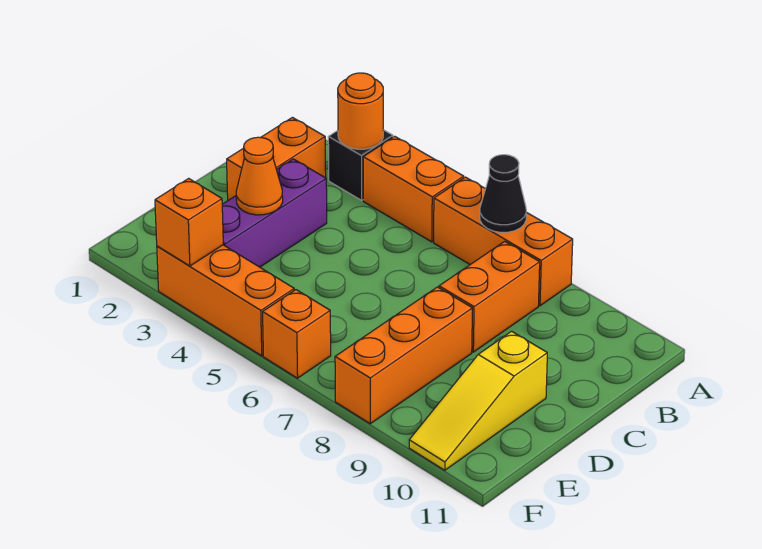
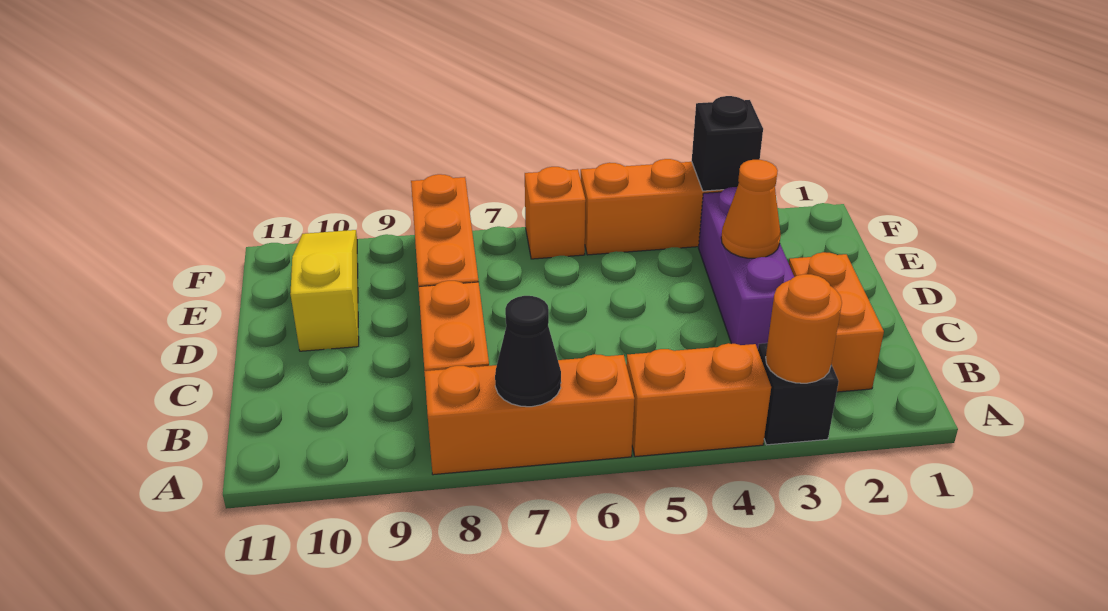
orange brick F3 level 2 -> black brick F3 level 2

